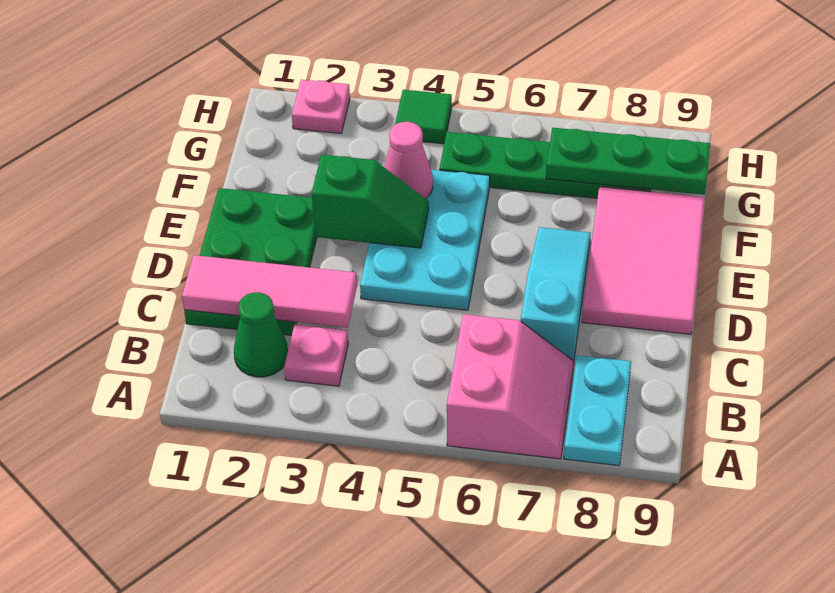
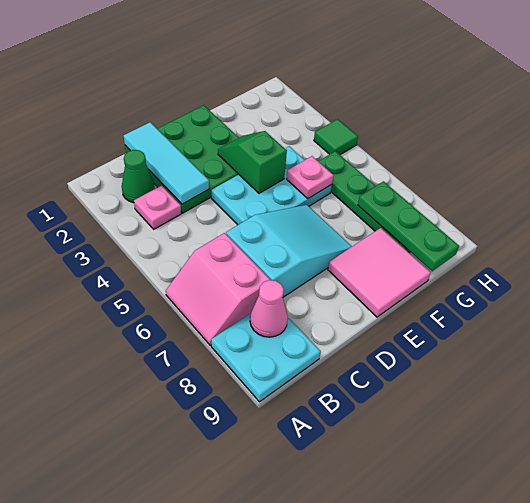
pink slope A6:B7 level 1 top 6 -> pink slope A6:B7 level 1 top B
cyan plate A8:B8 level 1 -> cyan plate A8:B9 level 1
green plate C1:E2 level 1 -> green plate C1:E3 level 1
pink tile C1:C3 level 2 -> cyan tile C1:C3 level 2
cyan slope C7:E7 level 1 top C -> cyan slope C6:E7 level 1 top C
pink tile D8:F9 level 1 -> pink tile E8:F9 level 1
green slope E3:E4 level 2 top 3 -> green slope E3:E4 level 2 top 4
pink cone F4 level 2 -> pink cone B8 level 2
pink plate H2 level 1 -> pink plate F5 level 2

